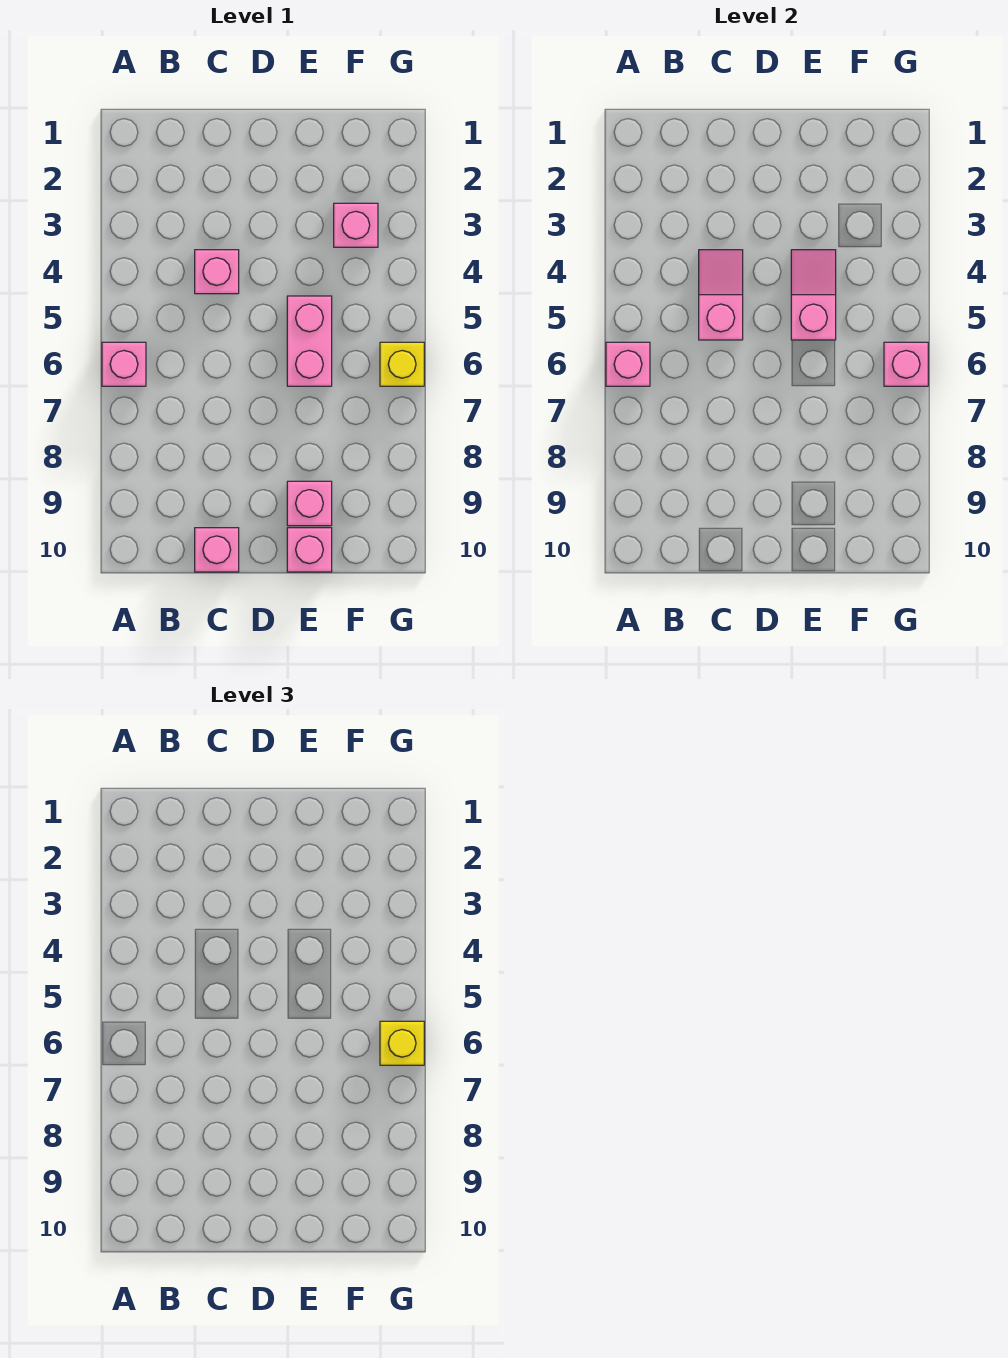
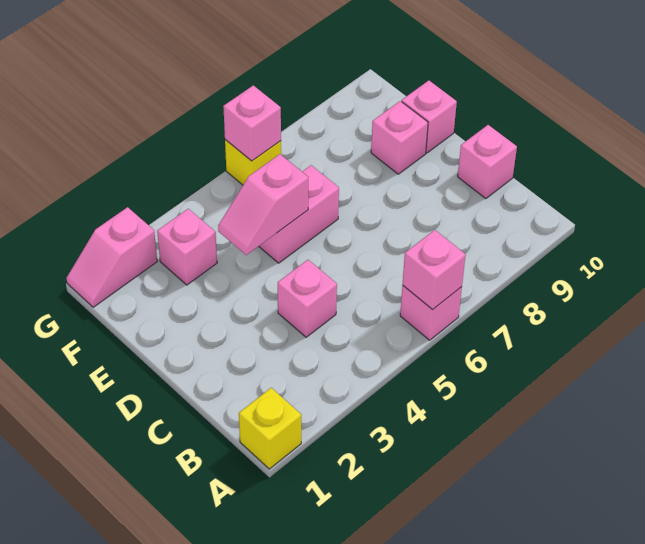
pink slope C4:C5 level 2 top 5 -> pink slope G1:G2 level 1 top 2
yellow brick G6 level 3 -> yellow brick A1 level 1

